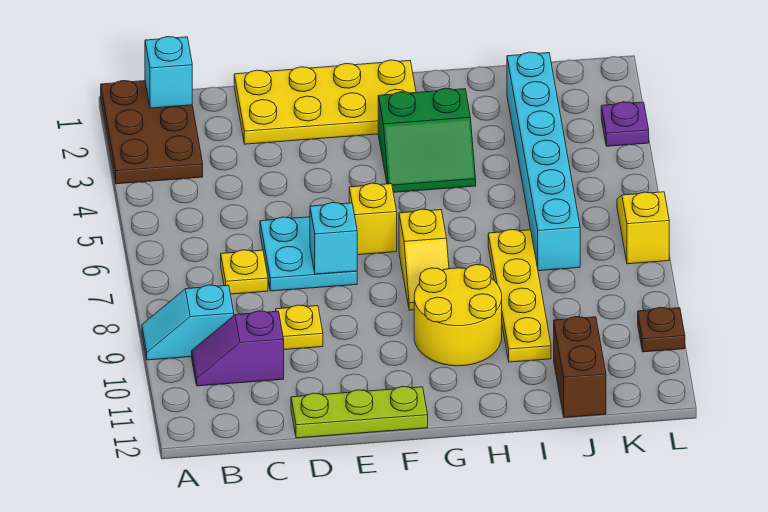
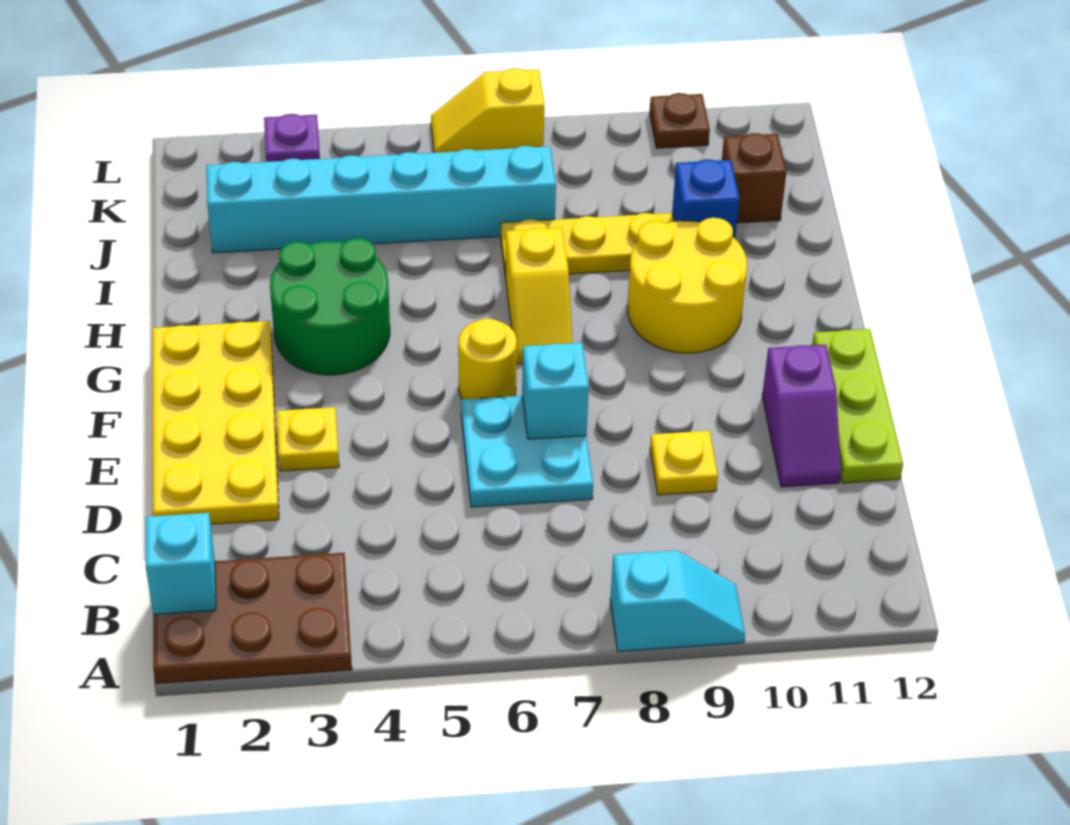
cyan slope A9:B9 level 1 top B -> cyan slope A8:A9 level 1 top 8
purple slope B10:C10 level 1 top C -> purple slope D11:E11 level 1 top E
yellow plate C7 level 1 -> yellow plate E3 level 1
yellow brick F6 level 1 -> yellow round brick F6 level 1
green slope G3:H4 level 1 top 3 -> green round brick G3:H4 level 1
yellow slope G7:G8 level 1 top 7 -> yellow slope G7:H7 level 1 top H
none -> blue brick I10 level 2
brown brick J11:J12 level 1 -> brown brick J11 level 1

